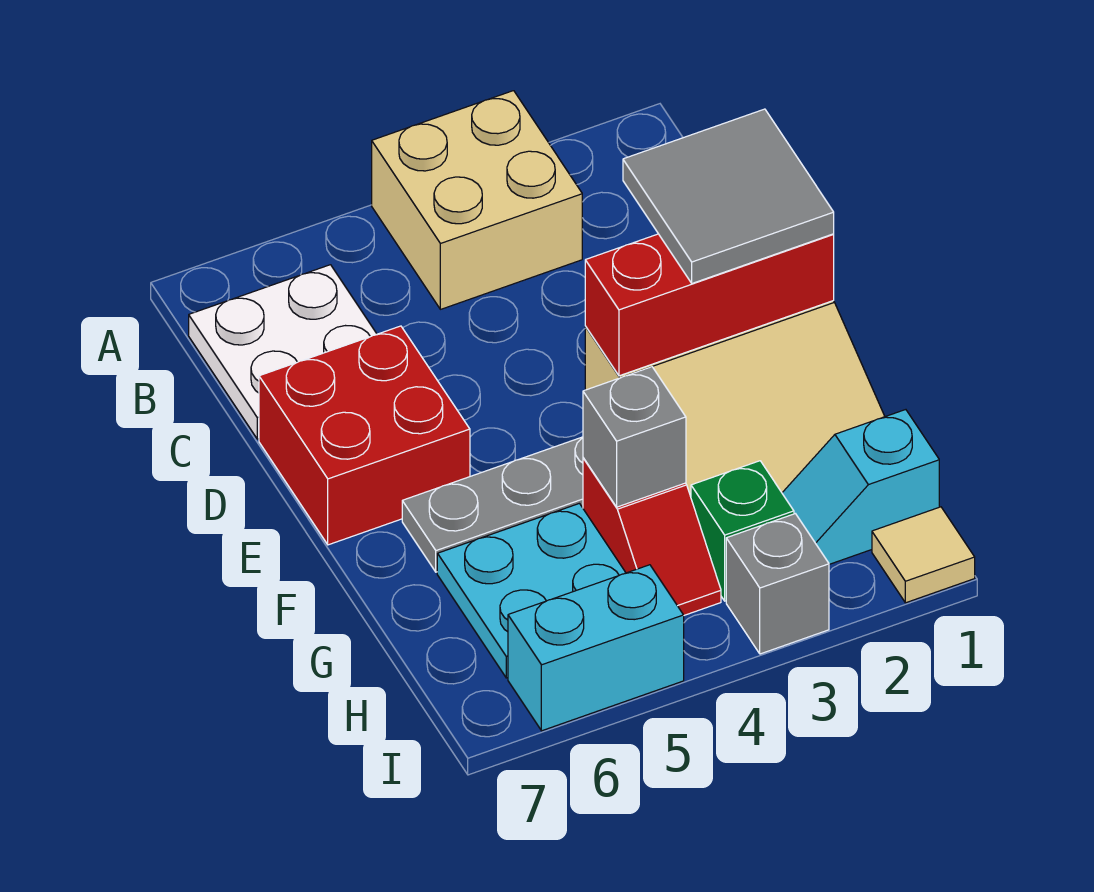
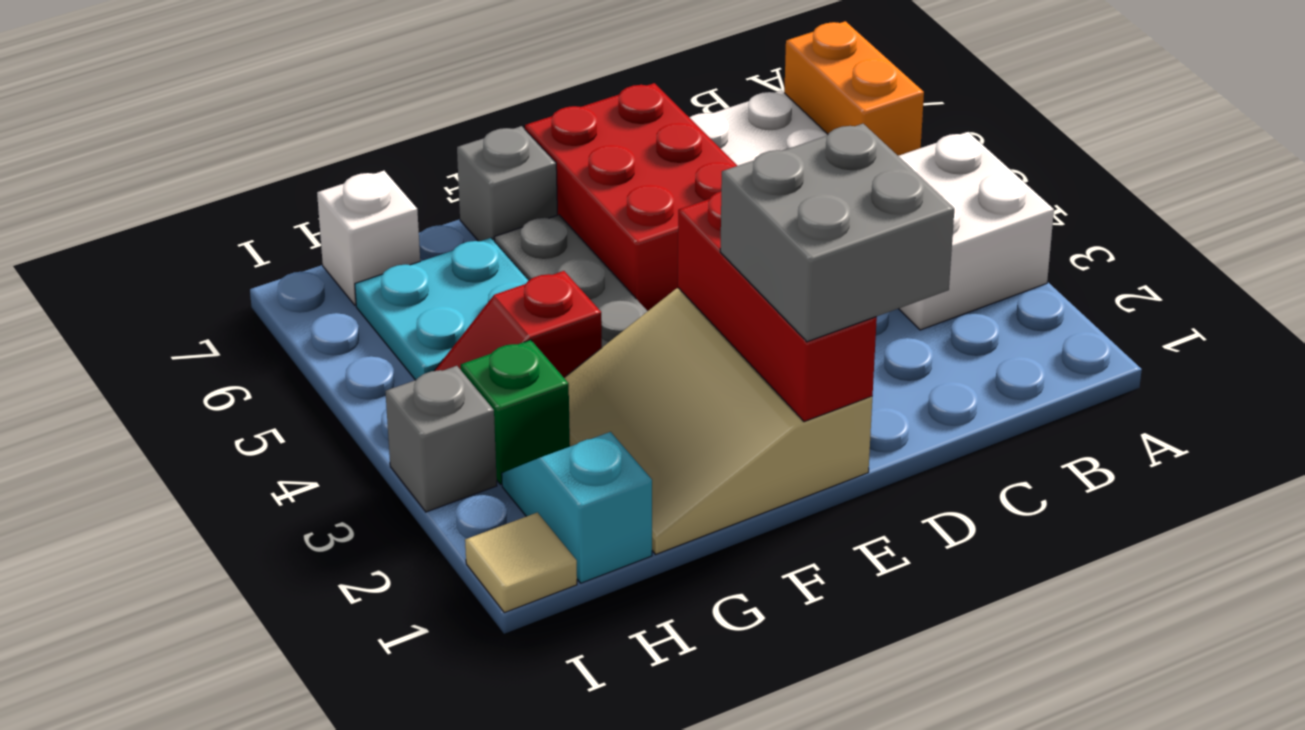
tan brick A3:B4 level 1 -> white brick A3:B4 level 1
none -> orange brick A6:A7 level 1
grey tile D1:E2 level 3 -> grey brick D1:E2 level 3
red brick D6:E7 level 1 -> red brick D5:E7 level 1
grey brick G4 level 2 -> grey brick F7 level 1
none -> white brick H7 level 1
cyan brick I5:I6 level 1 -> none

